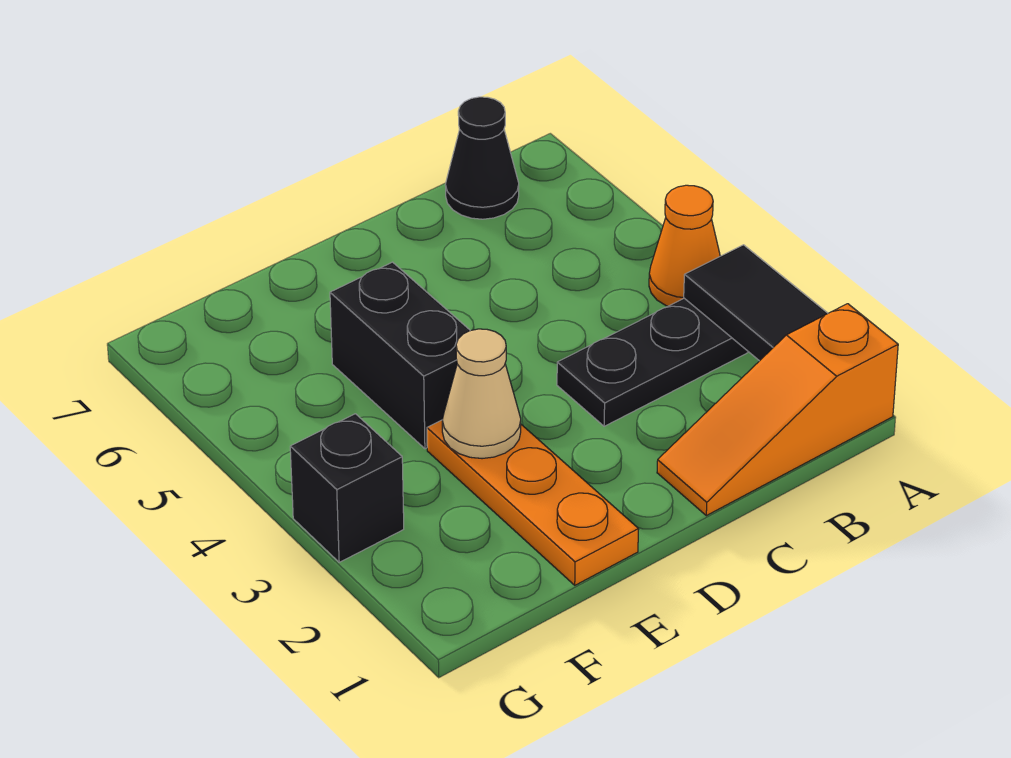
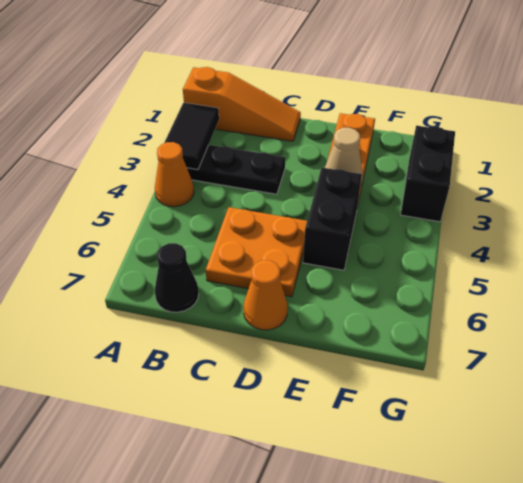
none -> orange plate C5:D6 level 1
none -> orange cone D7 level 1
black brick G3 level 1 -> black brick G2:G3 level 1

